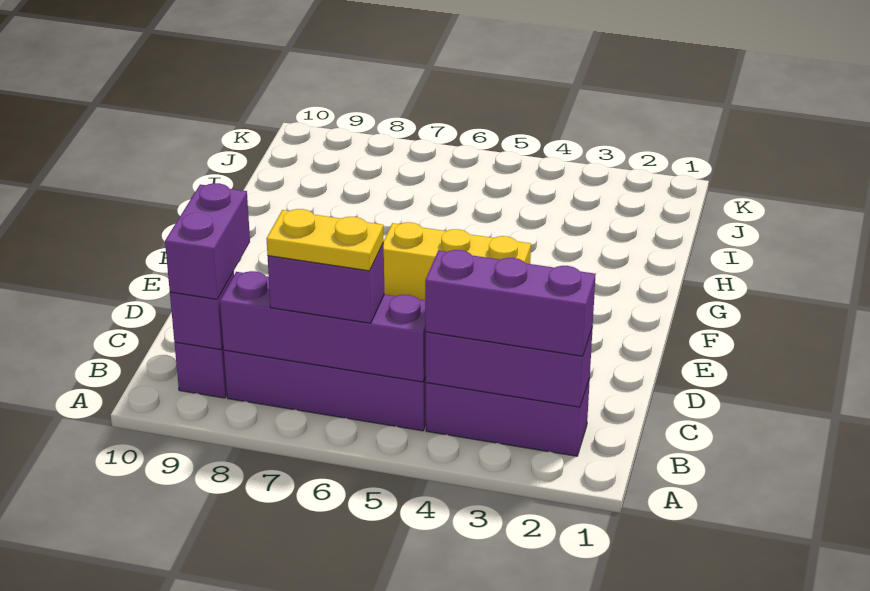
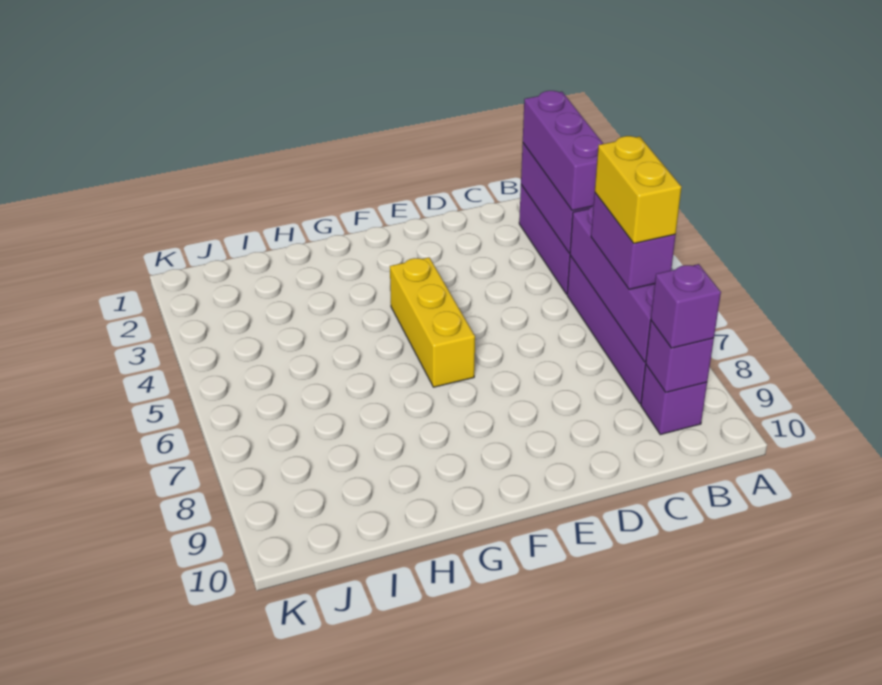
yellow plate B6:B7 level 4 -> yellow brick B6:B7 level 4
purple brick B9:C9 level 3 -> purple brick B9 level 3

